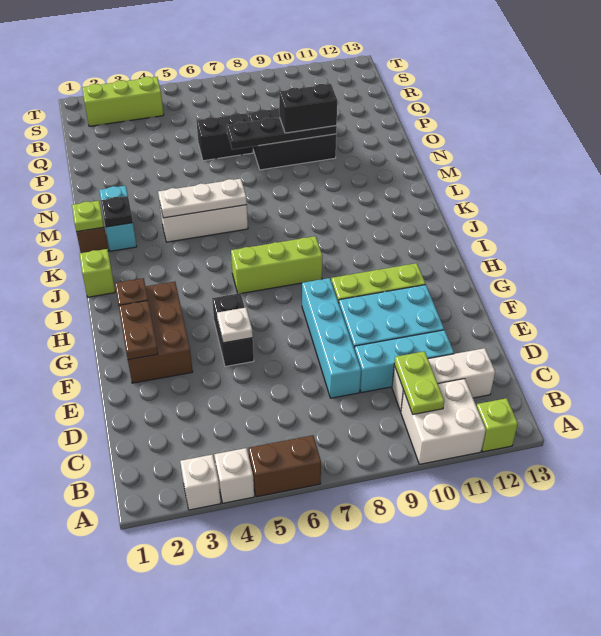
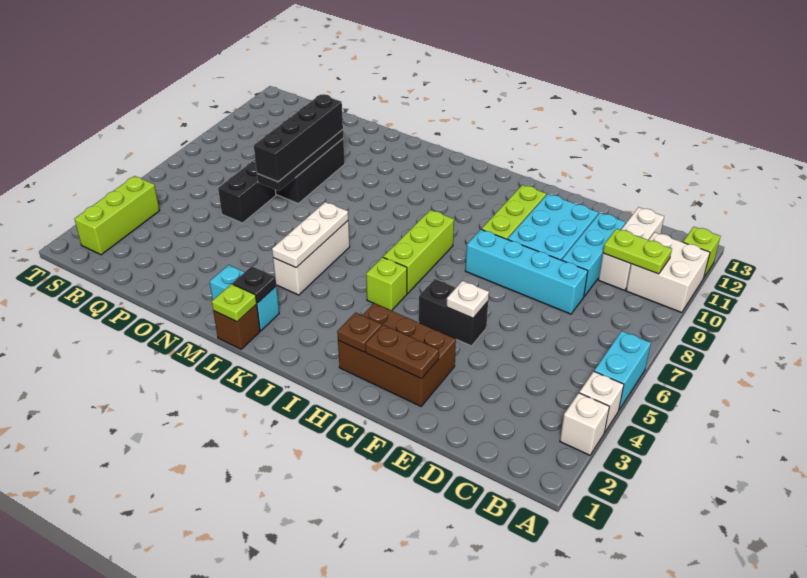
brown brick A5:A6 level 1 -> cyan brick A5:A6 level 1
lime brick J1 level 1 -> lime brick I5 level 1
black brick O9:O10 level 3 -> black brick O7:O10 level 3

